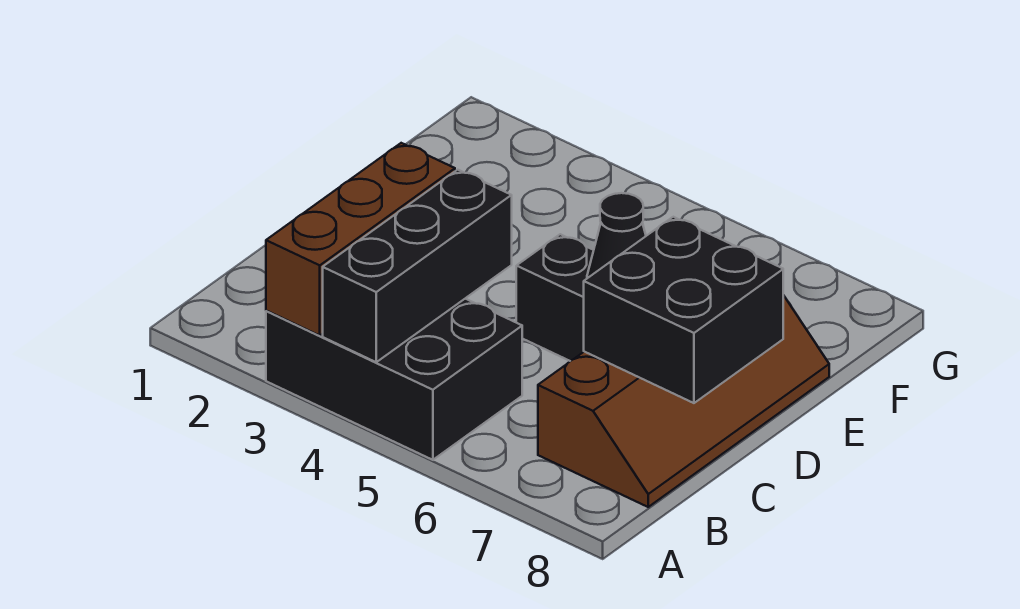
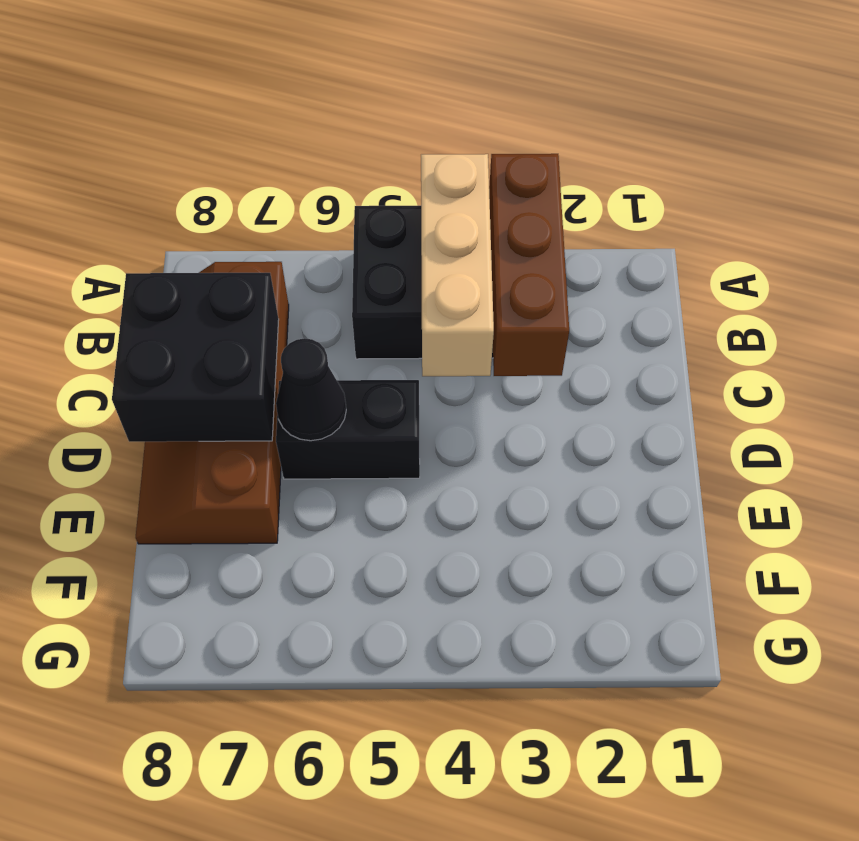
black brick A4:C4 level 2 -> tan brick A4:C4 level 2

